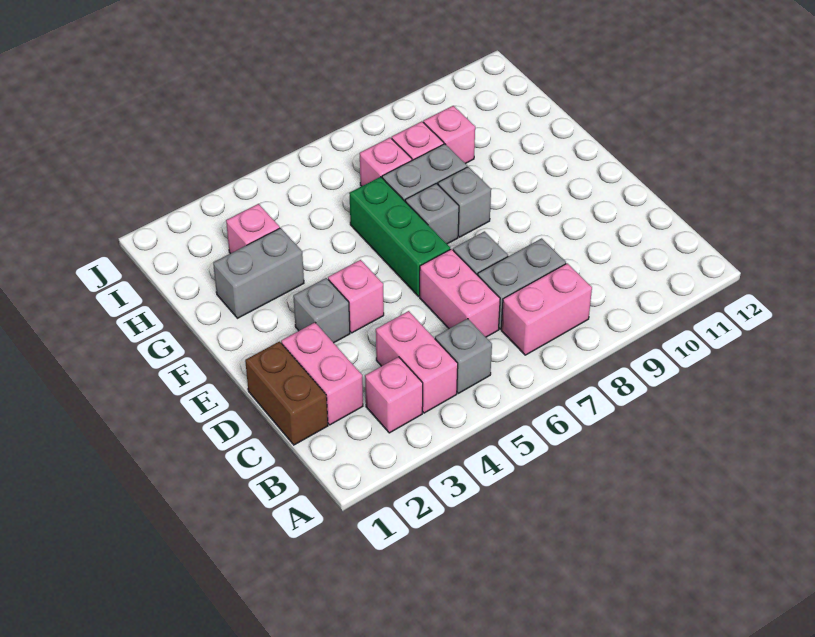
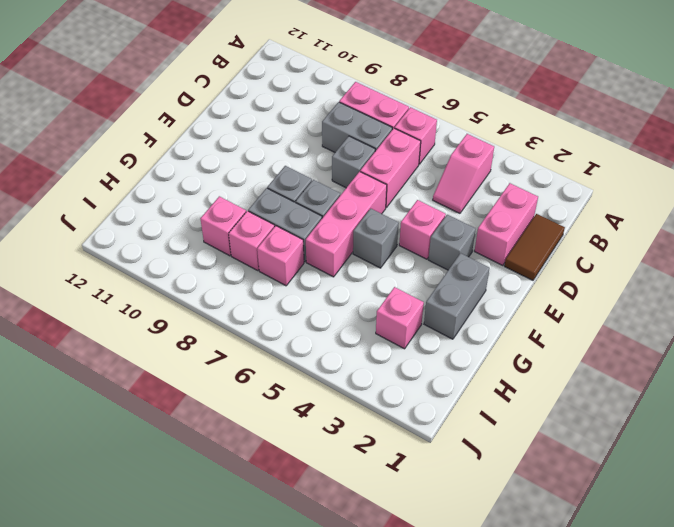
pink brick B3 level 1 -> pink brick B6 level 1
pink brick B4:C4 level 1 -> pink slope B4:C4 level 1 top B
grey brick B5 level 1 -> grey brick F5 level 1
brown brick C1:D1 level 1 -> brown tile C1:D1 level 1
green brick E6:G6 level 1 -> pink brick E6:G6 level 1
grey brick G2:G3 level 1 -> grey brick F2:G2 level 1

